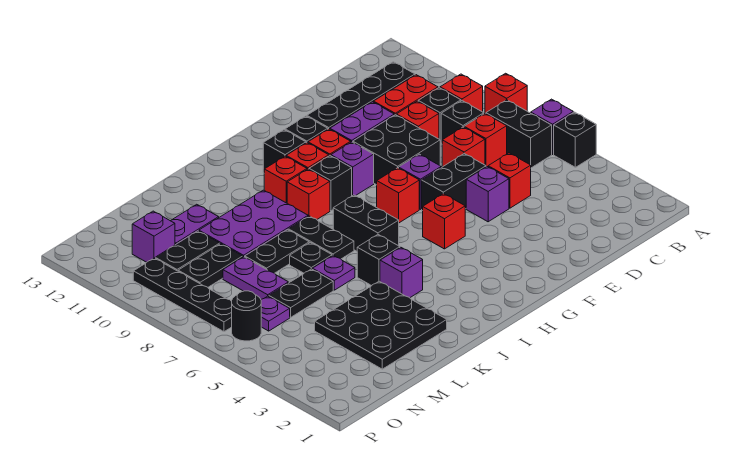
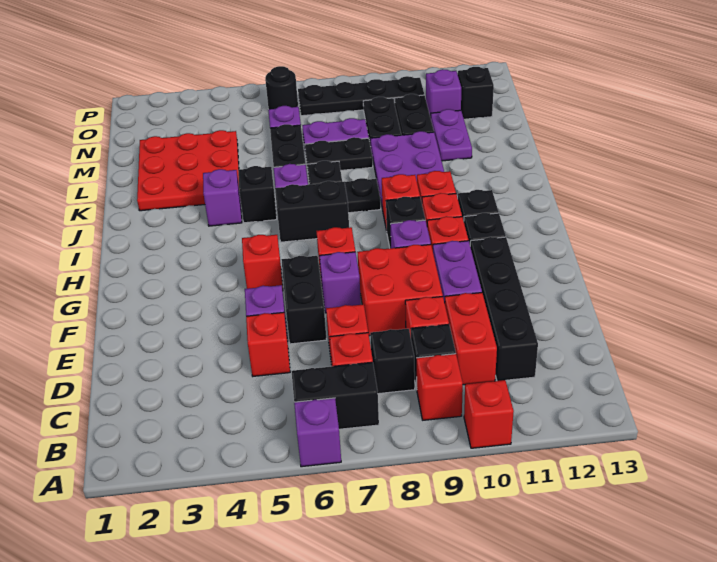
black brick A5 level 1 -> black brick N12 level 1
red brick A8 level 1 -> red brick A10 level 1
black brick E8:F9 level 1 -> red brick E8:F9 level 1
black plate K2:M4 level 1 -> red plate K2:M4 level 1
black plate K8:L8 level 1 -> black plate L7:L8 level 1

